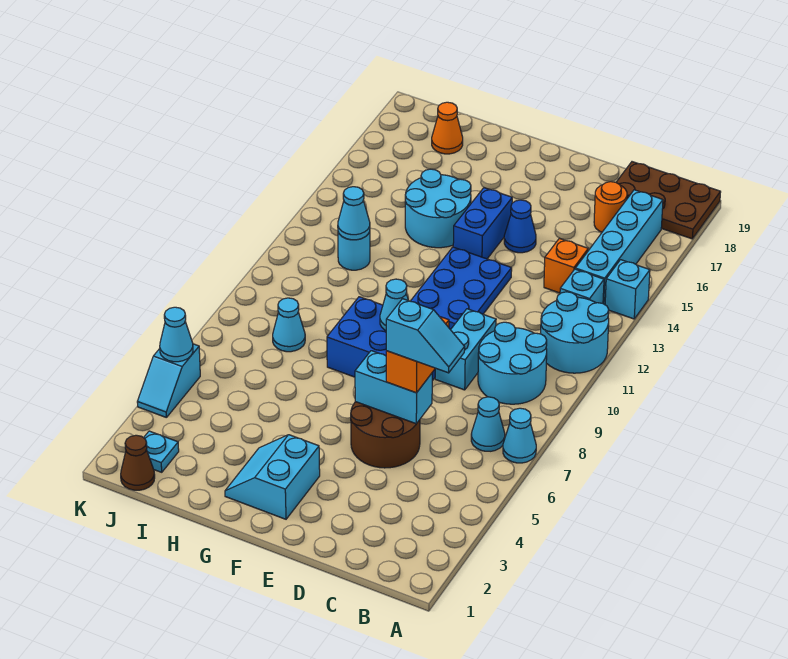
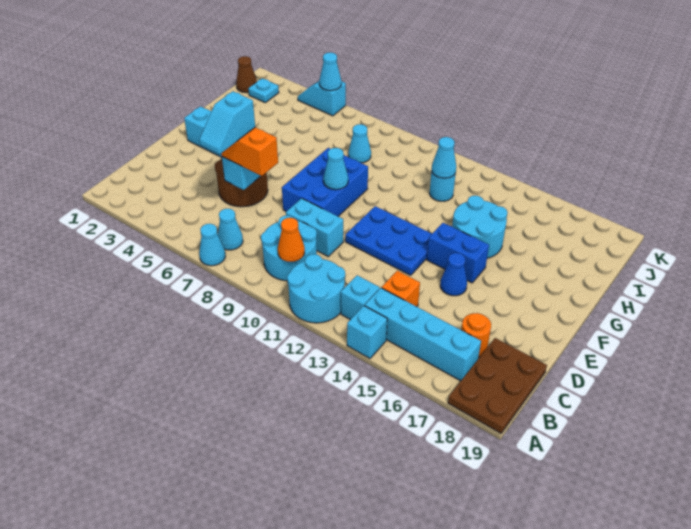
orange cone I18 level 1 -> orange cone B10 level 2

